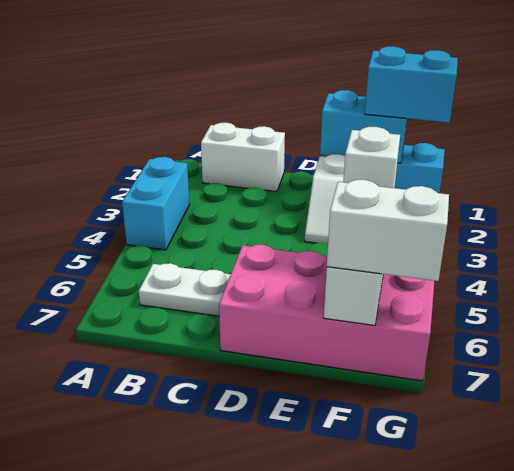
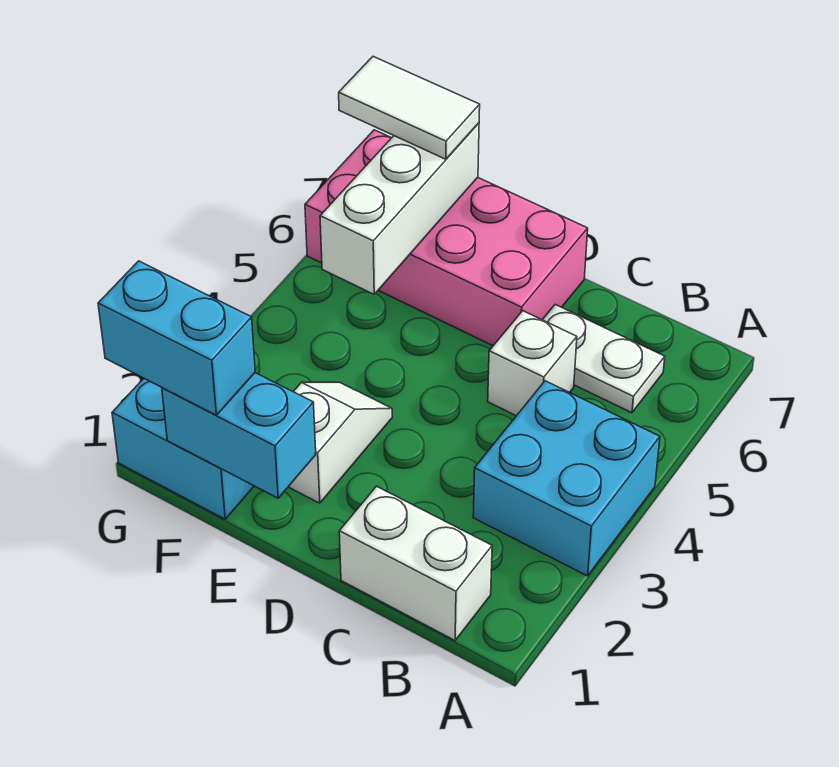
cyan brick A3:A4 level 1 -> cyan brick A3:B4 level 1
white brick F5 level 3 -> white brick C5 level 1
white brick F7:G7 level 3 -> white tile F7:G7 level 3

